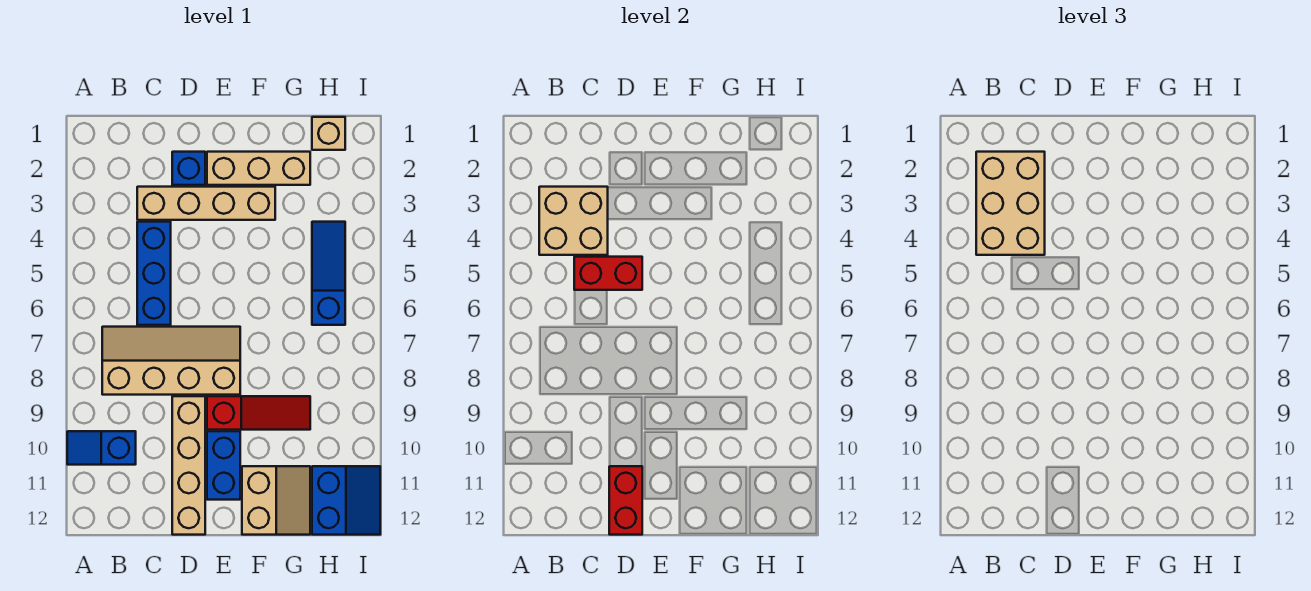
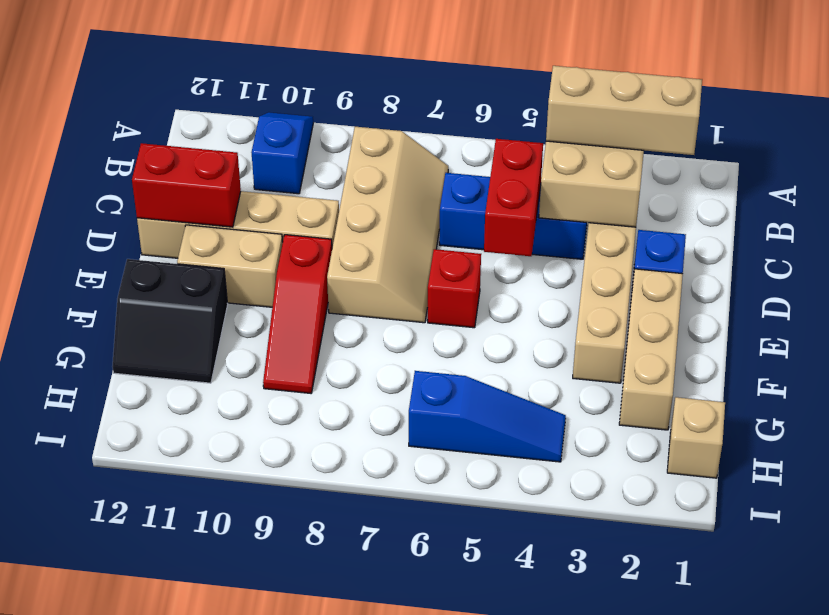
tan brick B2:C4 level 3 -> tan brick B2:B4 level 3
none -> red brick E6 level 1
blue brick E10:E11 level 1 -> tan brick E10:E11 level 1
tan slope F11:G12 level 1 top F -> black slope F11:G12 level 1 top F
blue slope H11:I12 level 1 top H -> none

